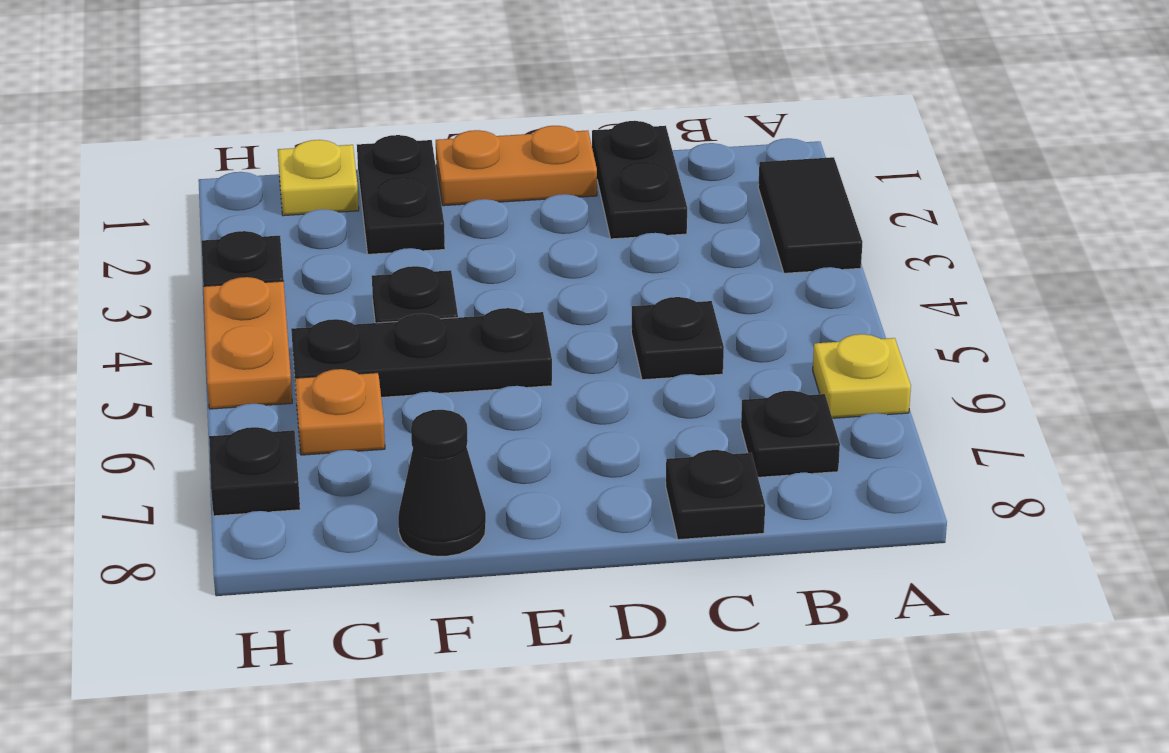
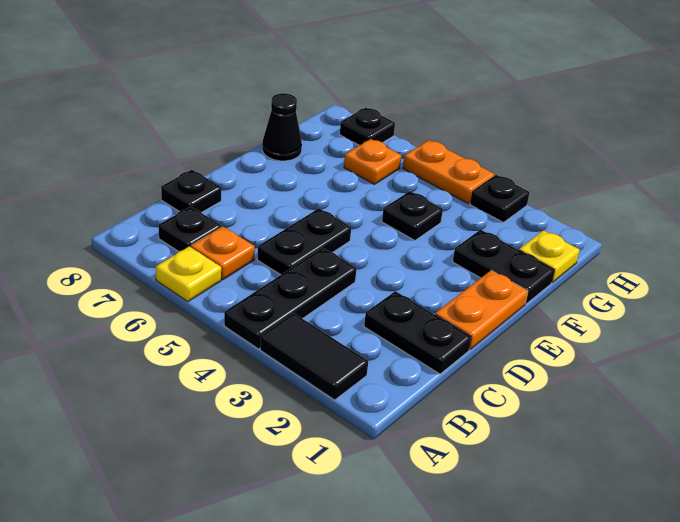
none -> orange plate B6 level 1
black plate C5 level 1 -> black plate C5:D5 level 1
black plate E5:G5 level 1 -> black plate A4:C4 level 1

